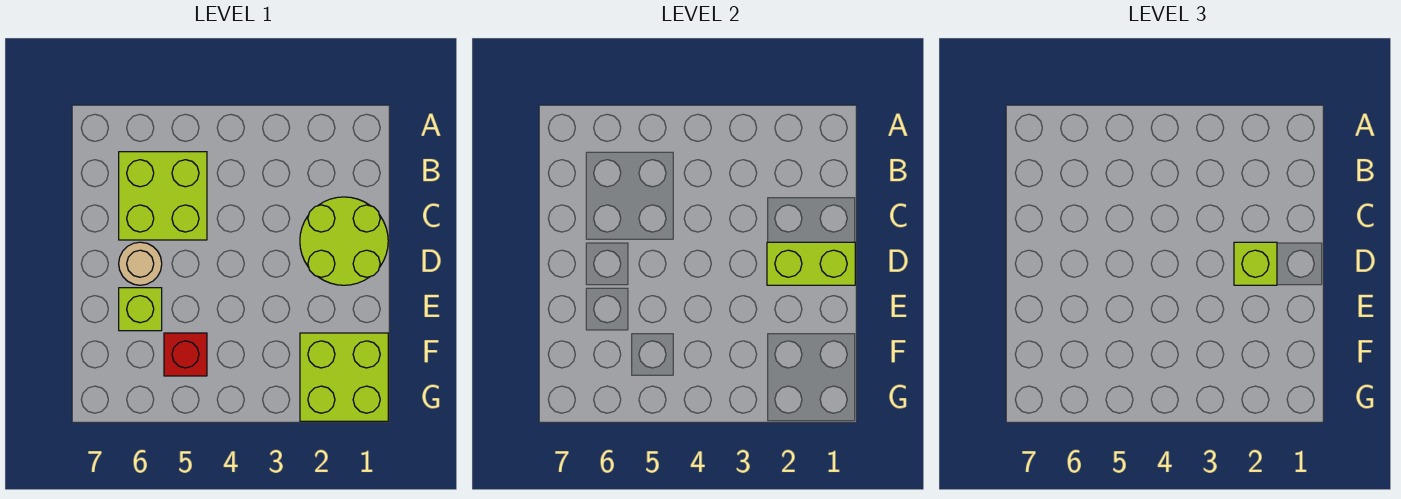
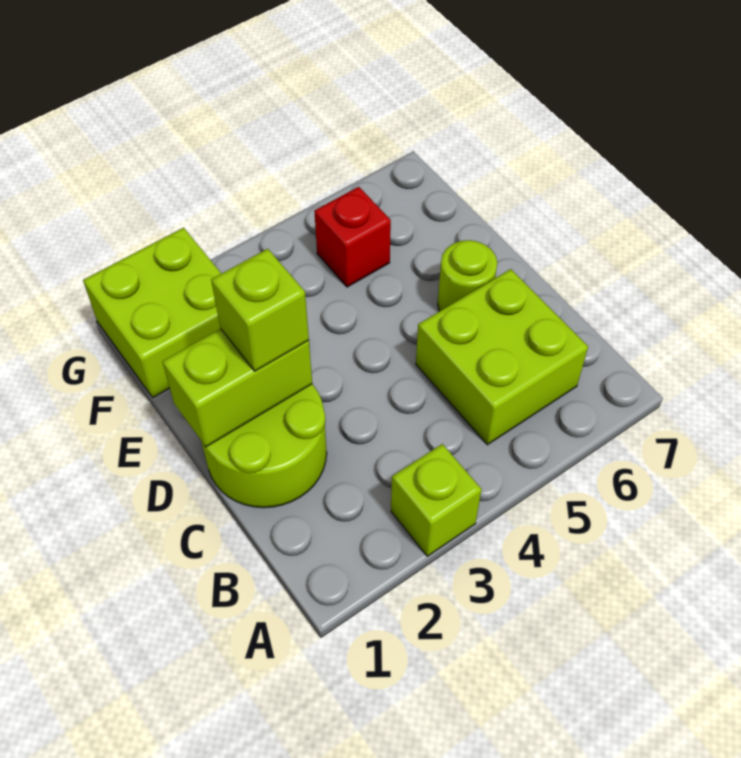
tan round brick D6 level 1 -> lime round brick D6 level 1
lime brick E6 level 1 -> lime brick A3 level 1

